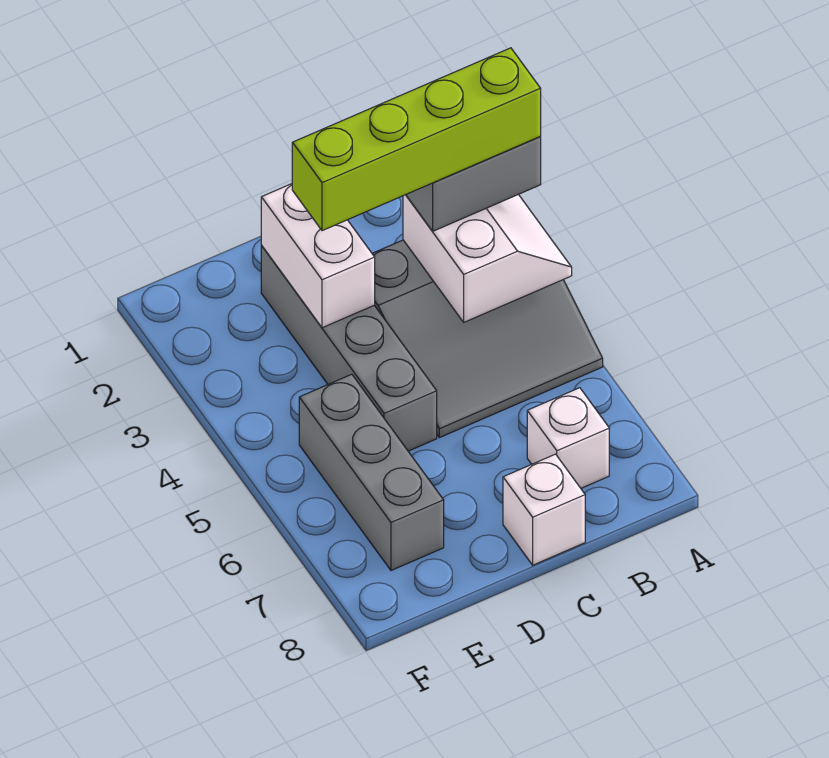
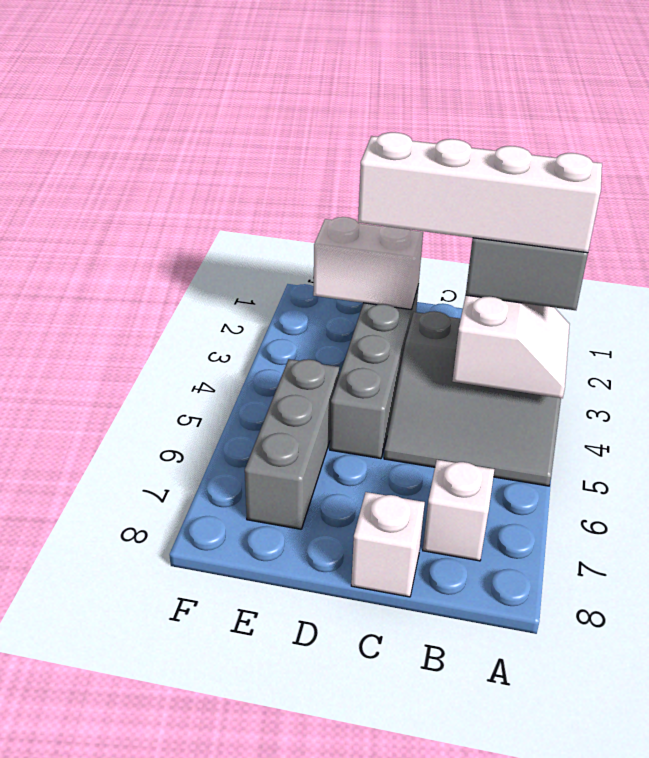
lime brick A3:D3 level 4 -> white brick A3:D3 level 4
white brick D2:D3 level 2 -> white brick D2:E2 level 2

